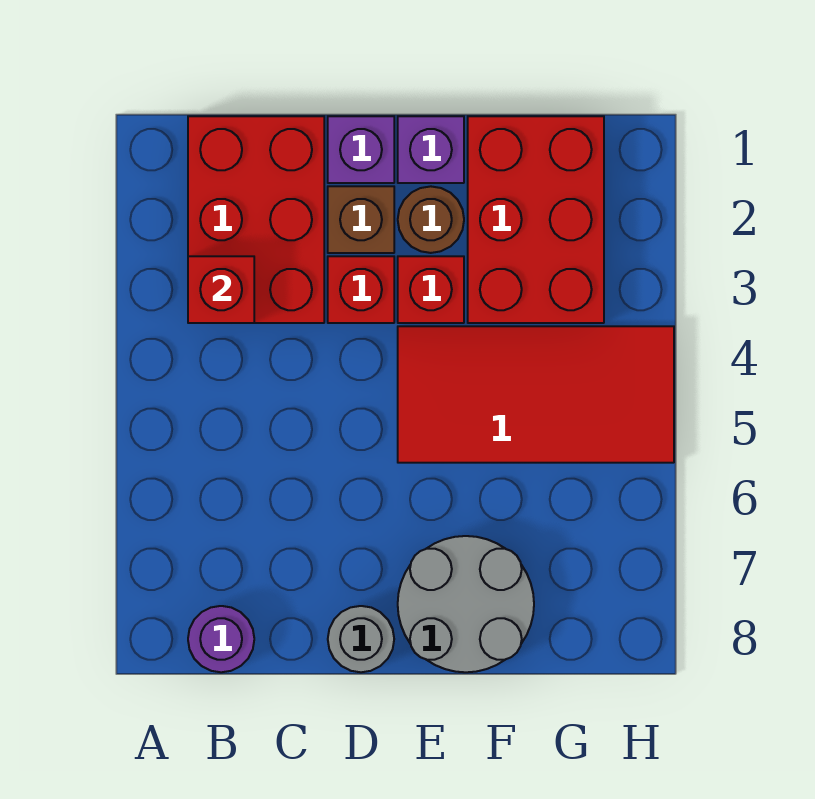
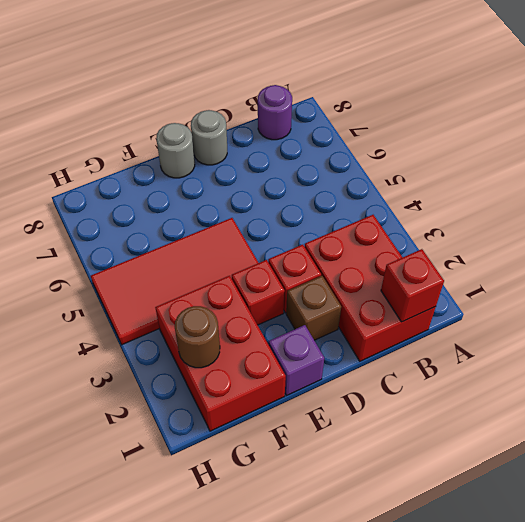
red brick B3 level 2 -> red brick B1 level 2
purple brick D1 level 1 -> none
brown round brick E2 level 1 -> brown round brick G2 level 2
grey round brick E7:F8 level 1 -> grey round brick E8 level 1

